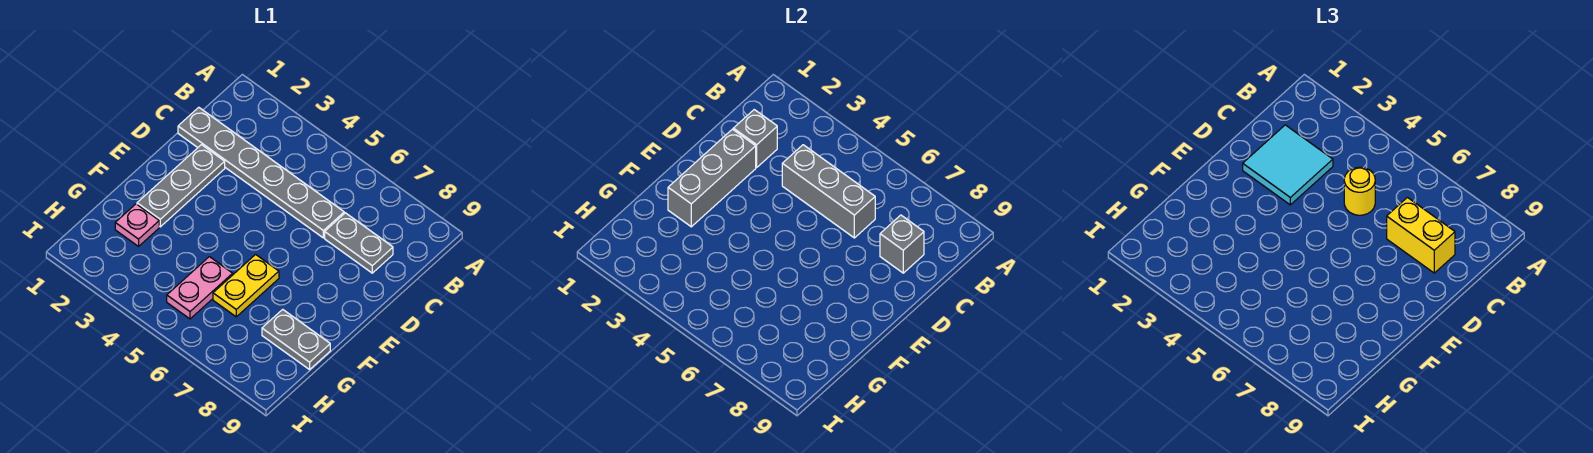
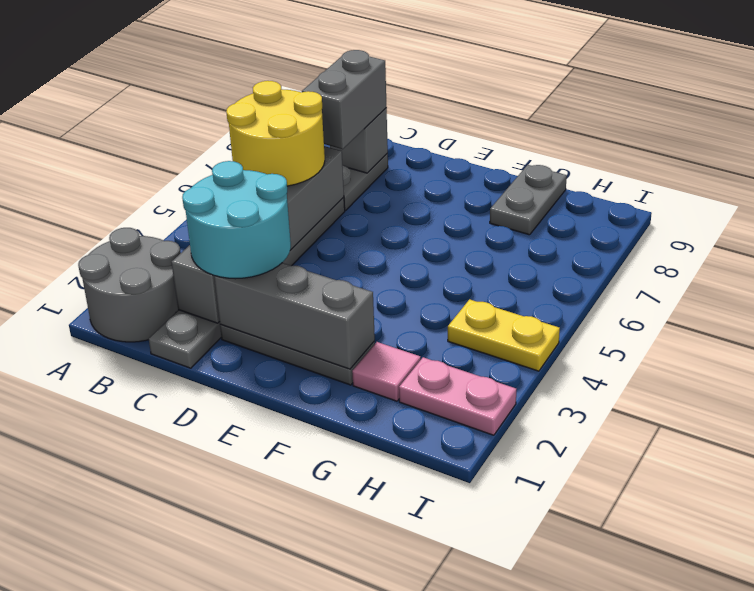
none -> grey round brick A1:B2 level 1
cyan tile C2:D3 level 3 -> cyan round brick C2:D3 level 3
yellow round brick C5 level 3 -> yellow round brick B5:C6 level 3
yellow brick C7:C8 level 3 -> grey brick C7:C8 level 3
yellow plate F6:G6 level 1 -> yellow plate H4:I4 level 1
pink plate G2 level 1 -> pink tile G2 level 1
pink plate G5:H5 level 1 -> pink plate H2:I2 level 1

